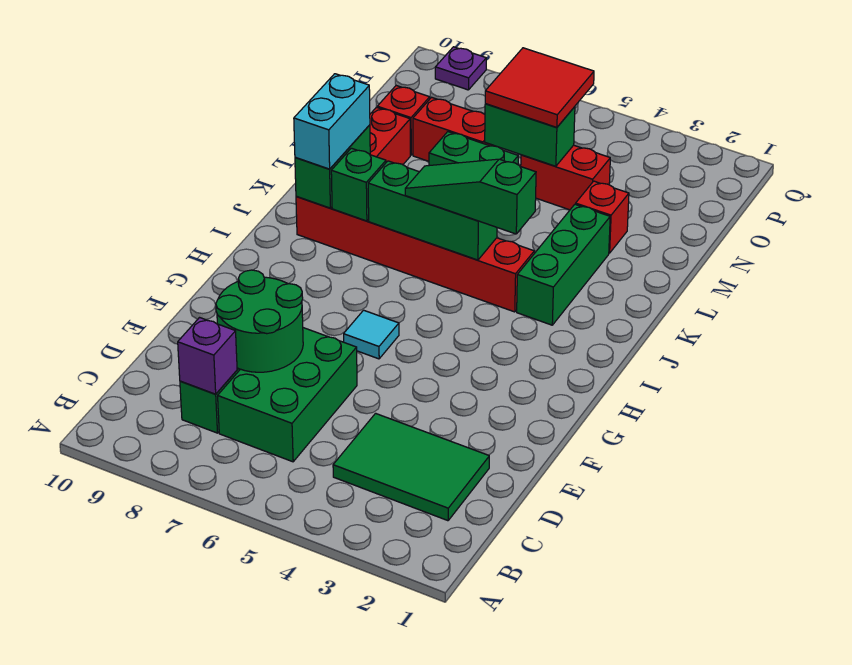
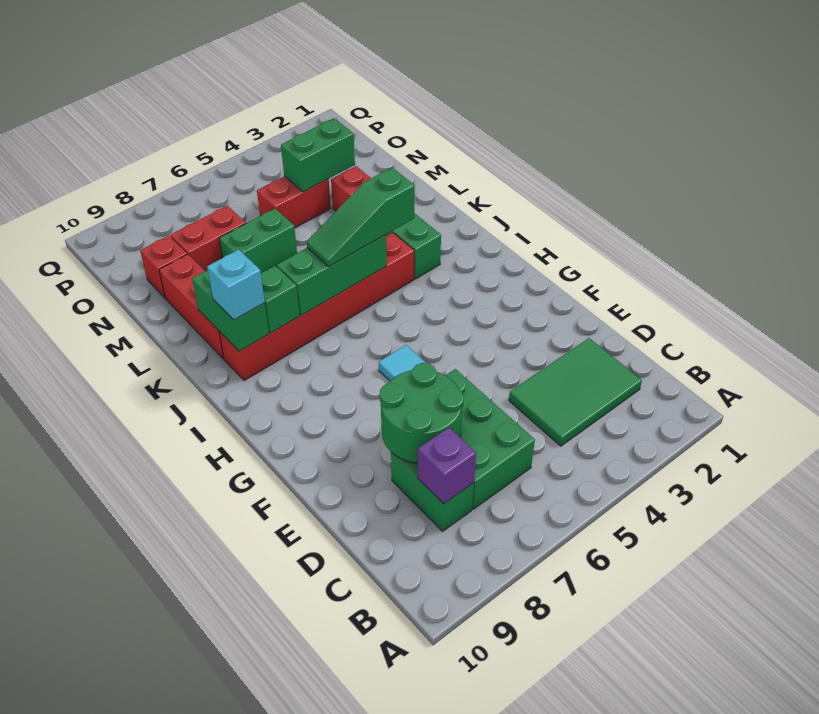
cyan brick J9:K9 level 3 -> cyan brick J9 level 3
green brick N5:N6 level 2 -> green brick N3:N4 level 2
red tile N5:O6 level 3 -> none
purple plate Q9 level 1 -> none

